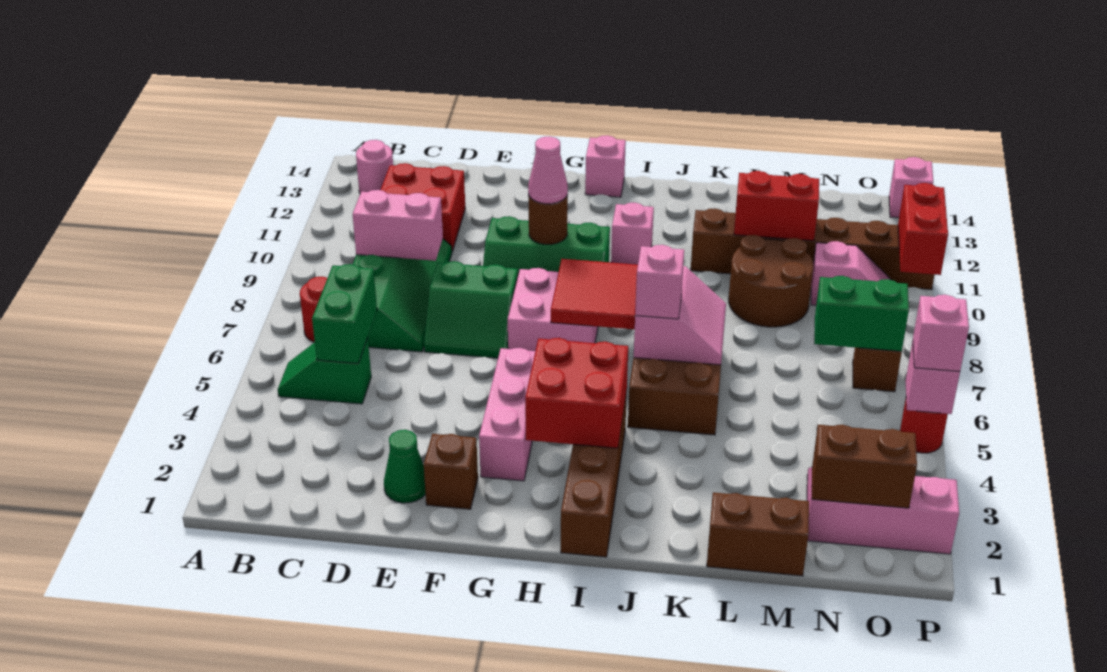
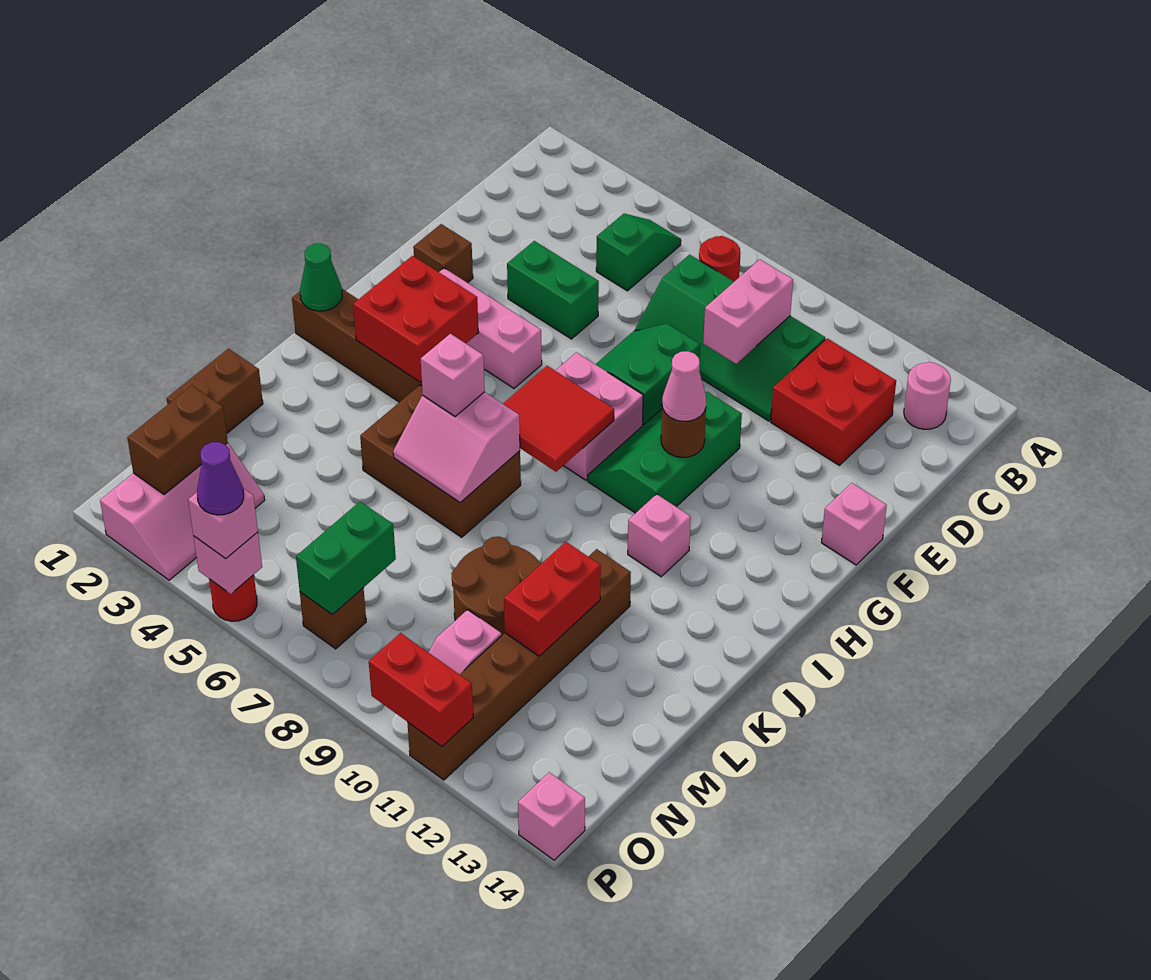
green brick C5:C6 level 2 -> green brick E4:E5 level 1
green cone E2 level 1 -> green cone I1 level 2
pink brick H14 level 1 -> pink brick F14 level 1
none -> purple cone P5 level 4

